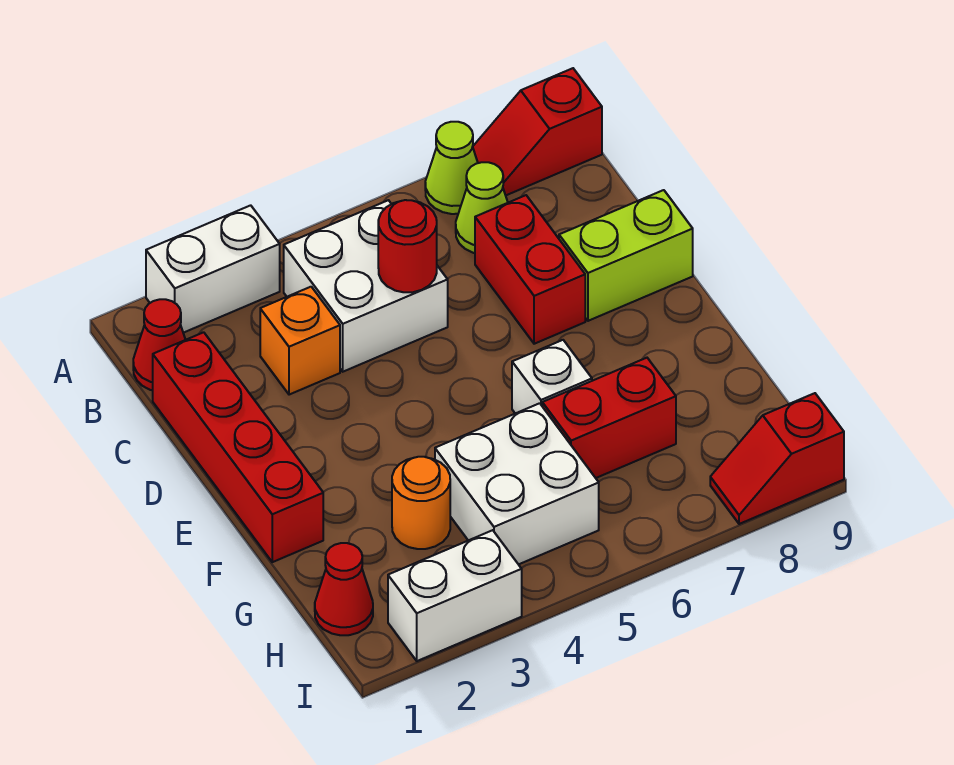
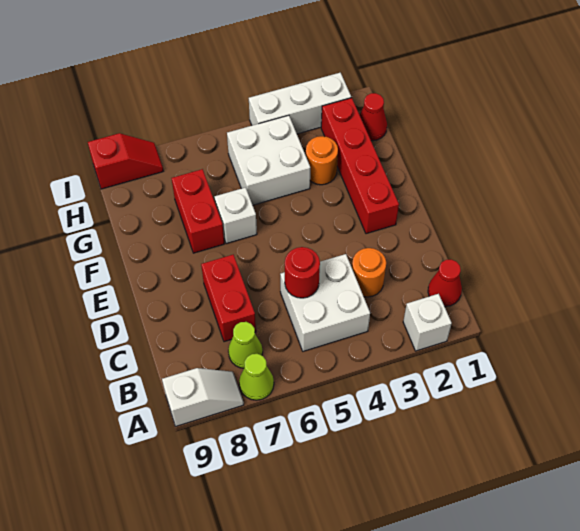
white brick A2:A3 level 1 -> white brick A2 level 1
red slope A8:A9 level 1 top 9 -> white slope A8:A9 level 1 top 9
red brick C1:F1 level 1 -> red brick E2:H2 level 1
orange brick C3 level 1 -> orange round brick C3 level 1
lime brick D8:D9 level 1 -> none
red brick G6:G7 level 1 -> red brick F7:G7 level 1
white brick I2:I3 level 1 -> white brick I2:I4 level 1

